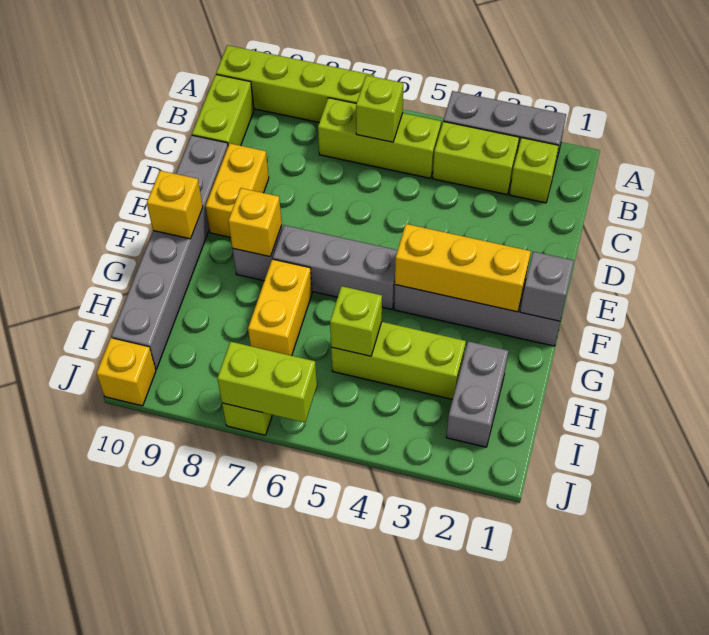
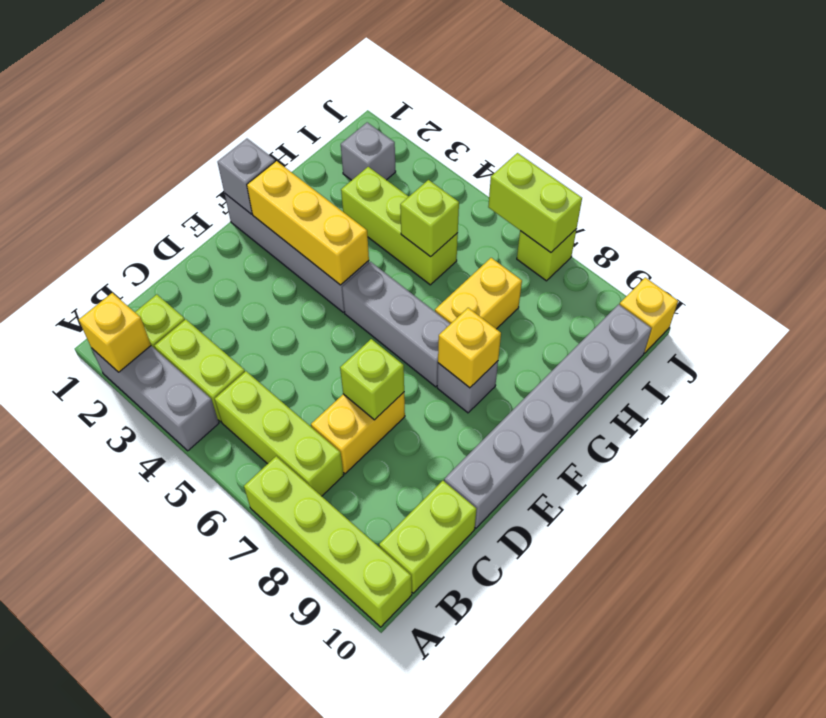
lime brick B6 level 2 -> lime brick D7 level 2
yellow brick D9:E9 level 1 -> yellow brick C7:D7 level 1
yellow brick F10 level 2 -> yellow brick A2 level 2
grey brick H2:I2 level 1 -> grey brick I2 level 1

